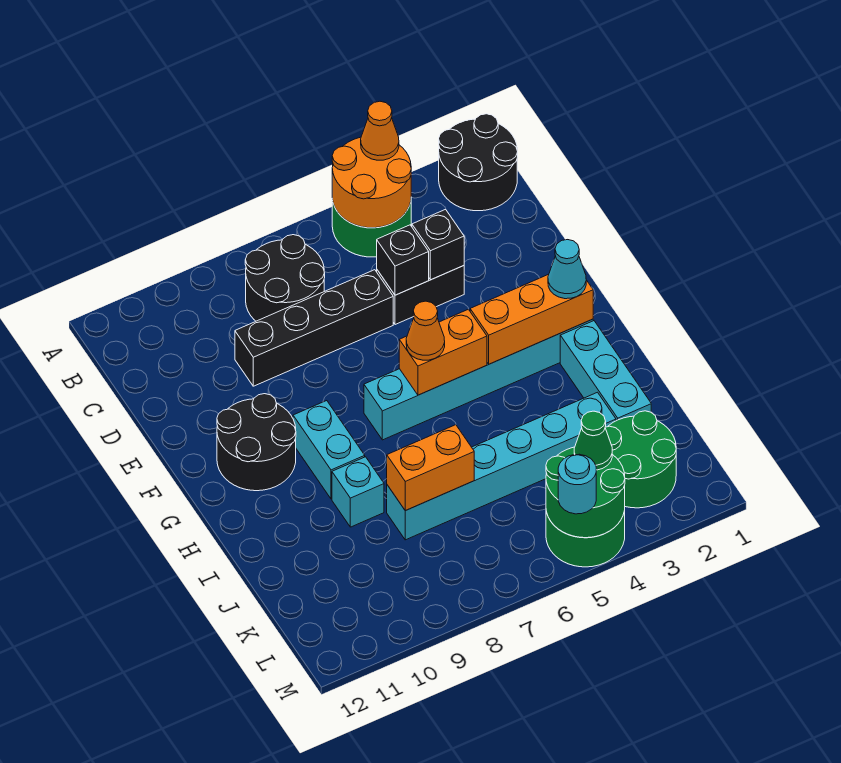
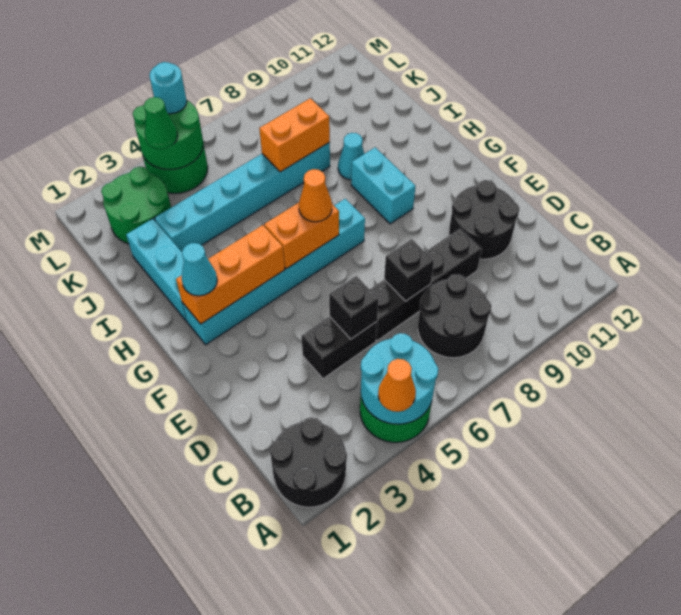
orange round brick A4:B5 level 2 -> cyan round brick A4:B5 level 2
black brick D4 level 2 -> black brick D7 level 2
black round brick F10:G11 level 1 -> black round brick D10:E11 level 1
cyan brick I9 level 1 -> cyan cone I9 level 1

